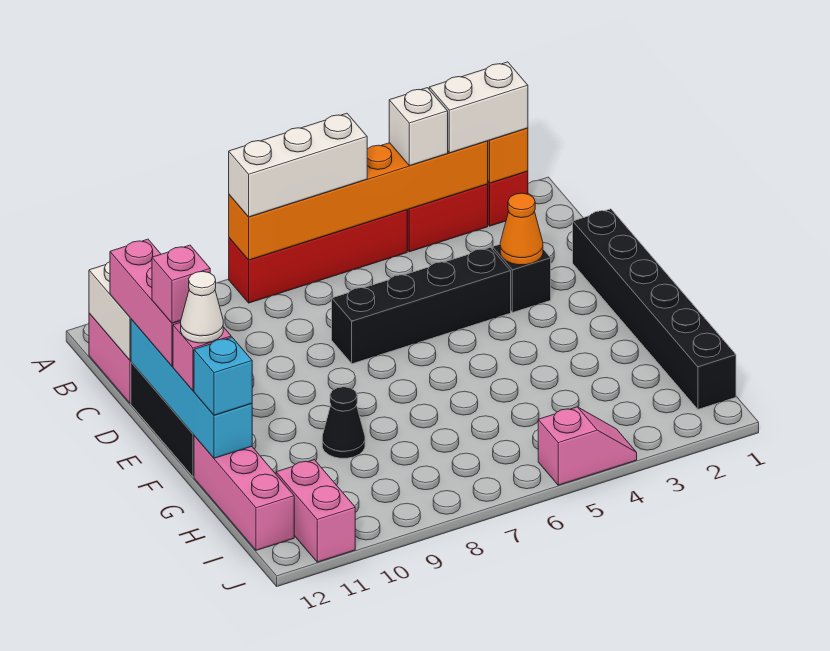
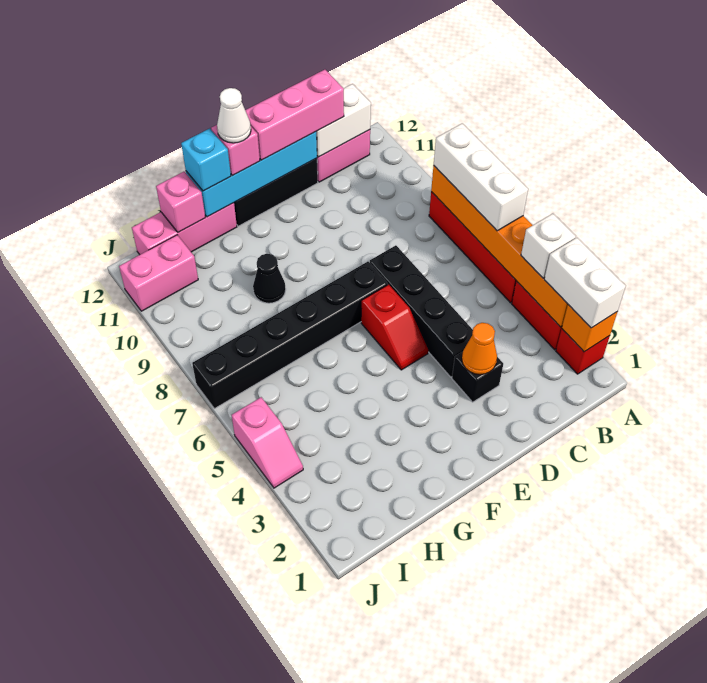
black brick D1:I1 level 1 -> black brick E7:J7 level 1
none -> red slope E5:E6 level 1 top 6
pink brick E12 level 4 -> pink brick H12 level 2

